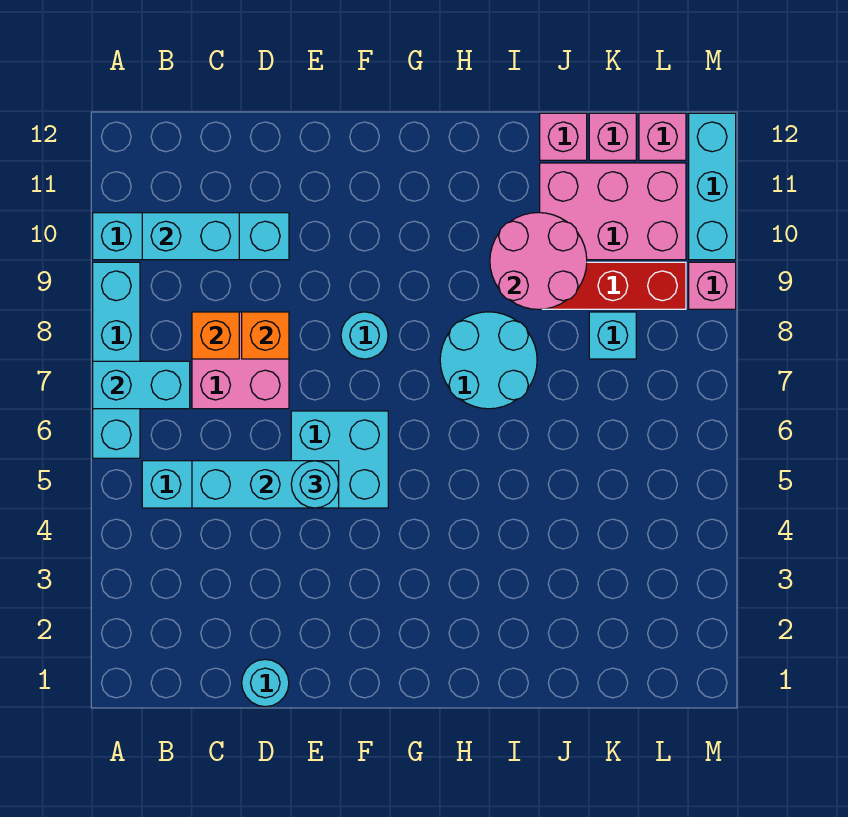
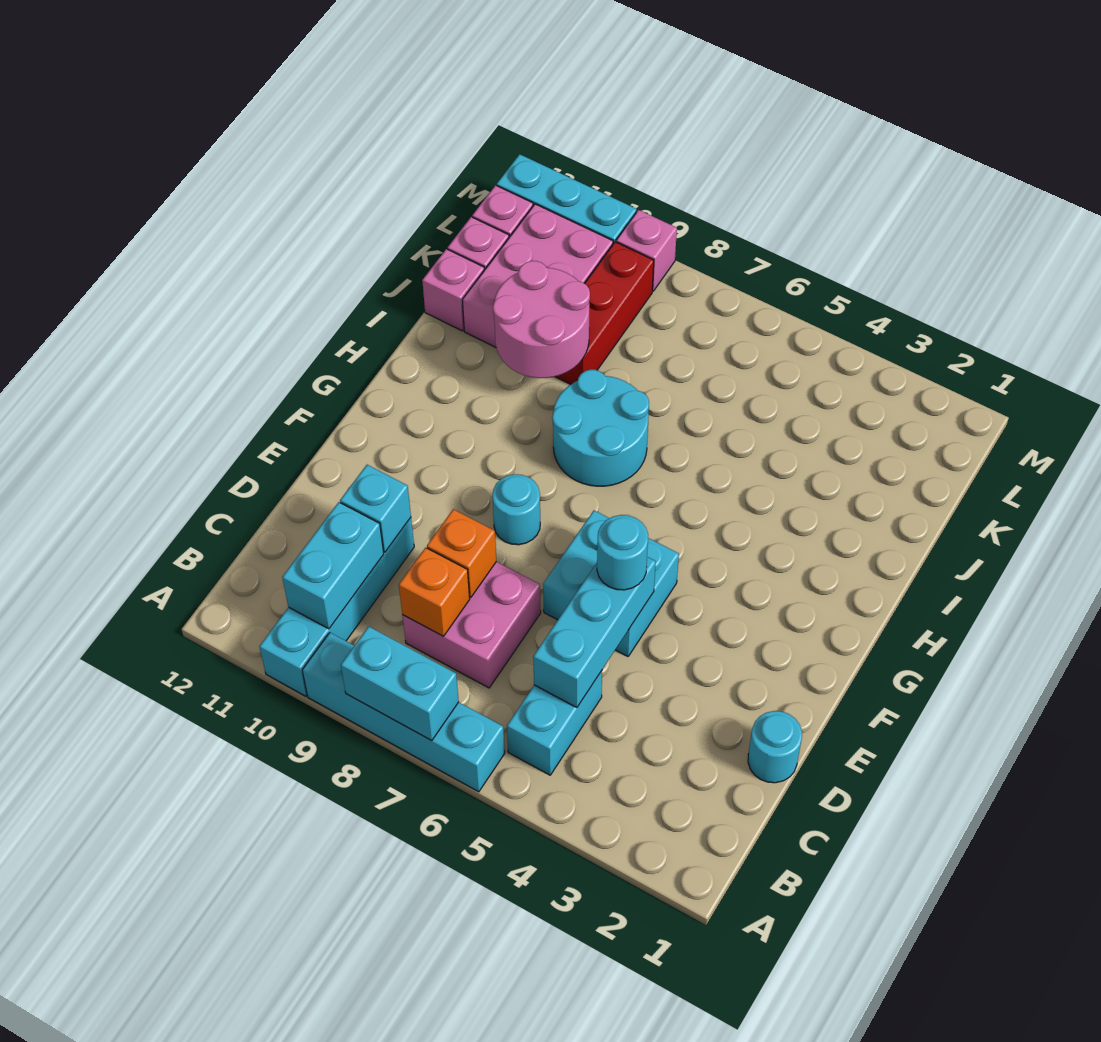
cyan brick A7:B7 level 2 -> cyan brick A7:A8 level 2
cyan brick K8 level 1 -> cyan brick D10 level 2

